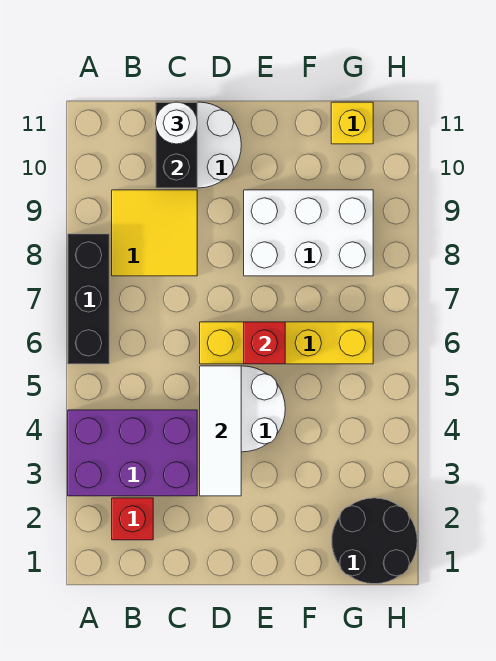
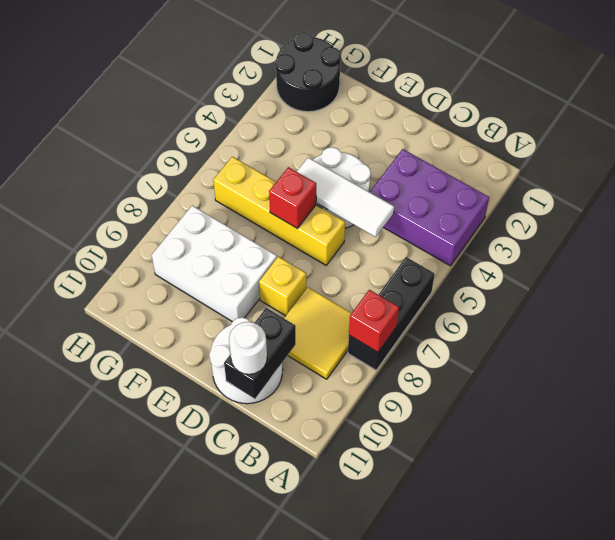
red brick B2 level 1 -> red brick A8 level 2
white tile D3:D5 level 2 -> white tile C5:E5 level 2
yellow brick G11 level 1 -> yellow brick D8 level 1

